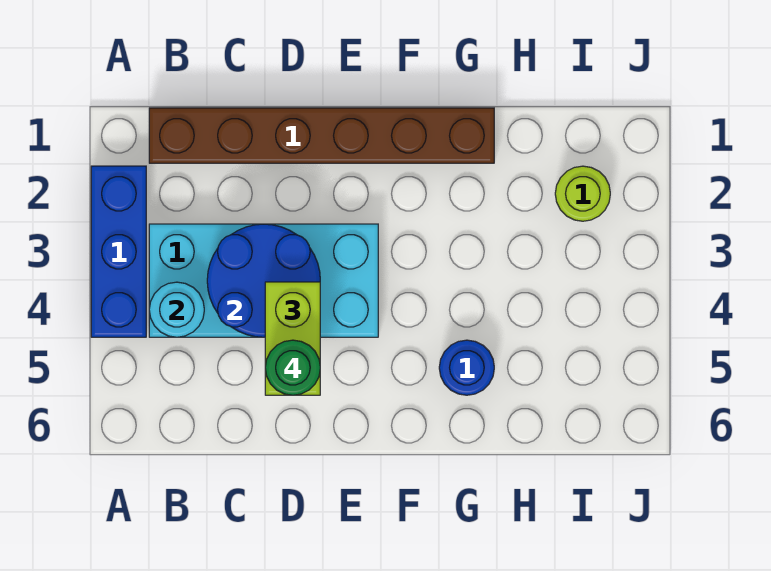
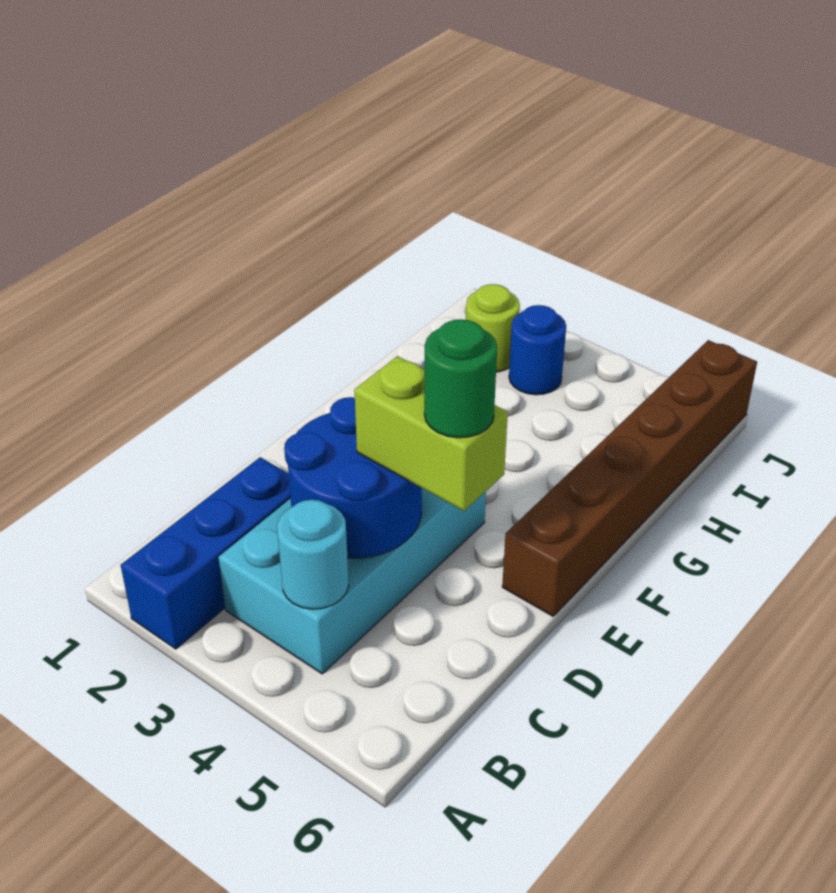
blue brick A2:A4 level 1 -> blue brick A2:C2 level 1
brown brick B1:G1 level 1 -> brown brick E6:J6 level 1
blue round brick G5 level 1 -> blue round brick I3 level 1

